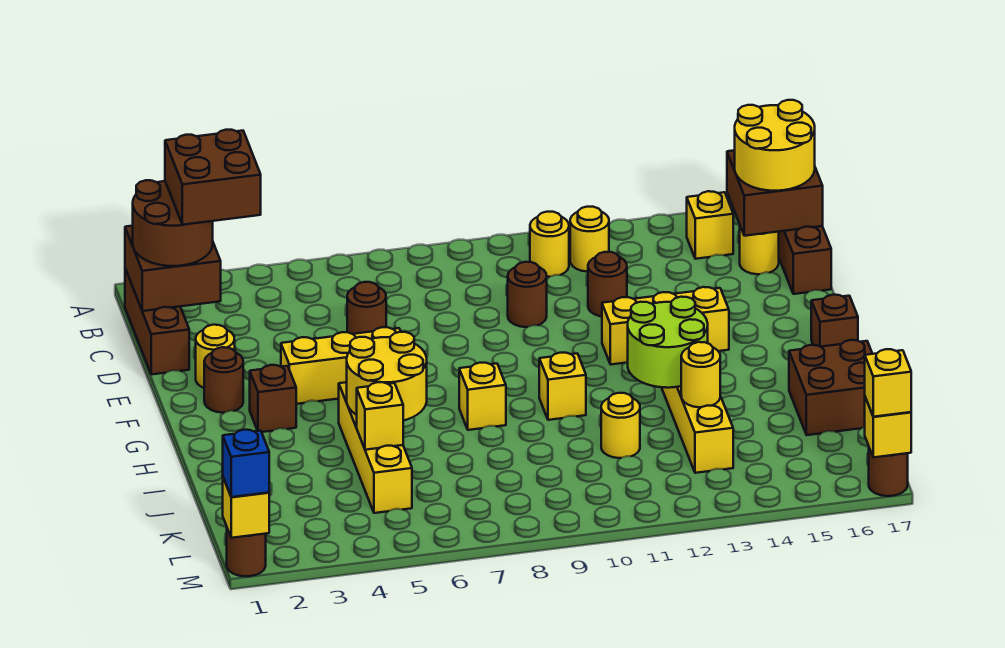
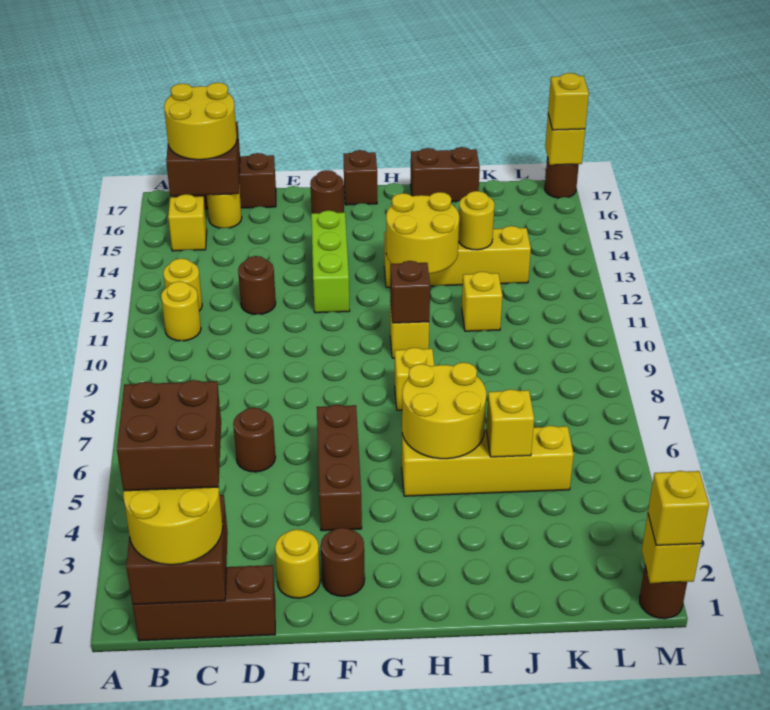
brown round brick B1:C2 level 3 -> yellow round brick B1:C2 level 3
brown round brick D10 level 1 -> brown round brick F16 level 1
yellow brick F4:F6 level 1 -> brown brick F4:F6 level 1
yellow brick F12:F14 level 1 -> lime brick F12:F14 level 1
brown brick G3 level 1 -> brown brick H10 level 2
lime round brick H12:I13 level 2 -> yellow round brick H12:I13 level 2
brown brick I16:J17 level 1 -> brown brick I17:J17 level 1
yellow round brick J11 level 1 -> yellow brick J11 level 1
blue brick M1 level 3 -> yellow brick M1 level 3

